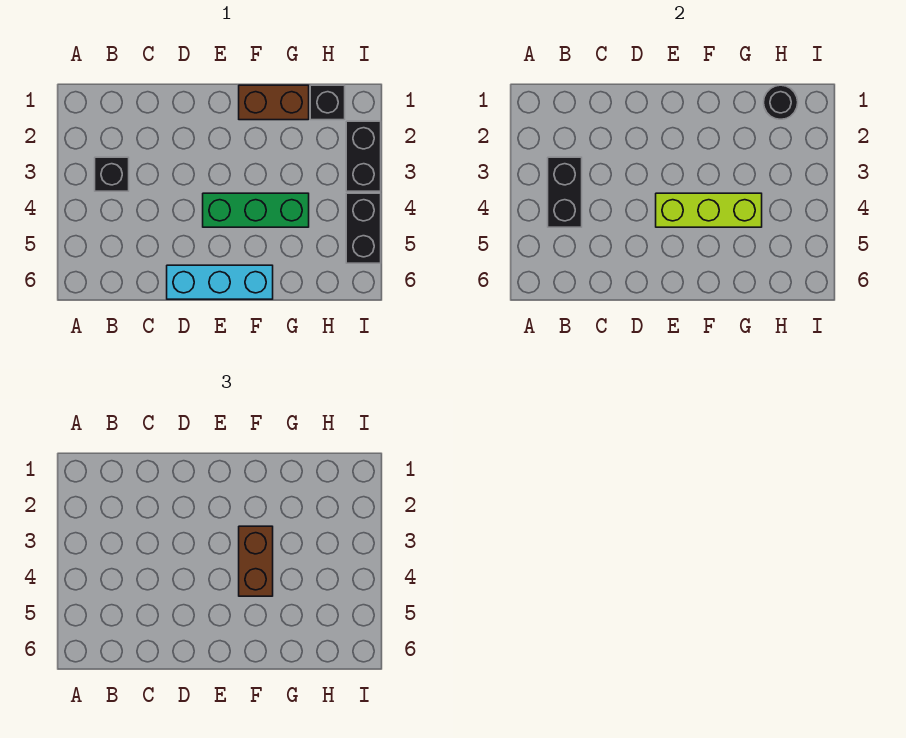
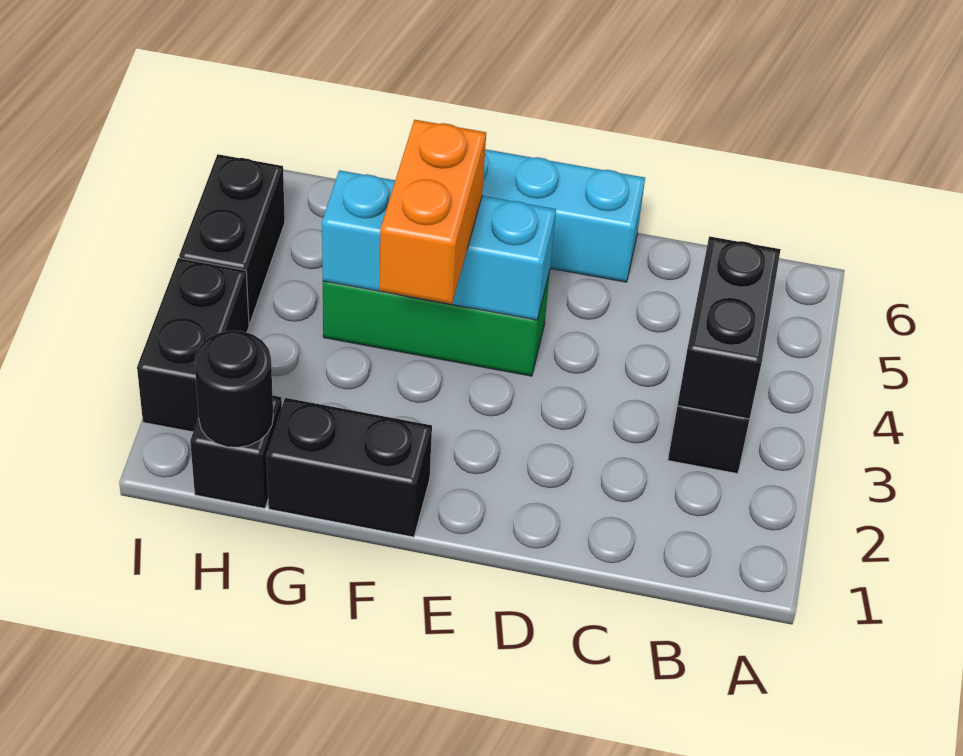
lime brick E4:G4 level 2 -> cyan brick E4:G4 level 2
brown brick F1:G1 level 1 -> black brick F1:G1 level 1
brown brick F3:F4 level 3 -> orange brick F3:F4 level 3

